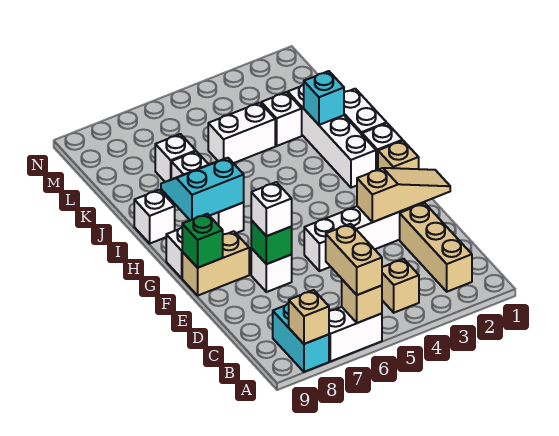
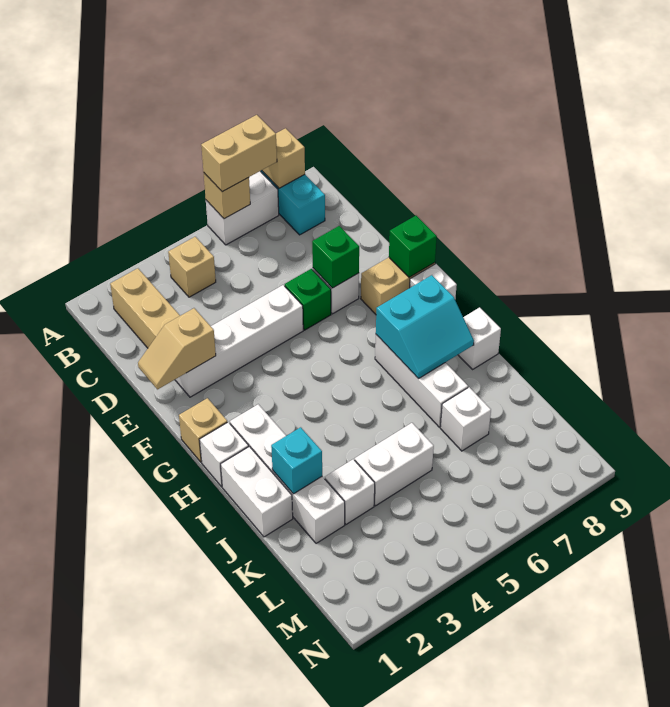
tan brick A6:B6 level 3 -> tan brick A6:A7 level 3
tan slope E1:E3 level 2 top 3 -> tan slope E1:E2 level 2 top 2
none -> green brick E6 level 1
white brick E7 level 3 -> none

